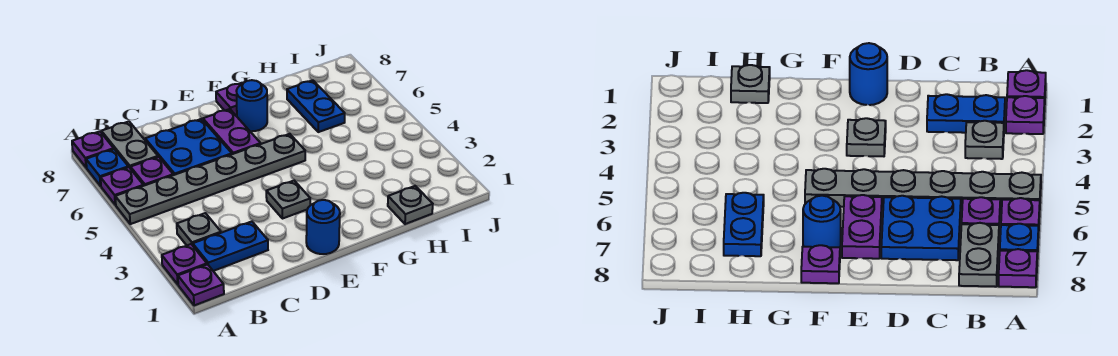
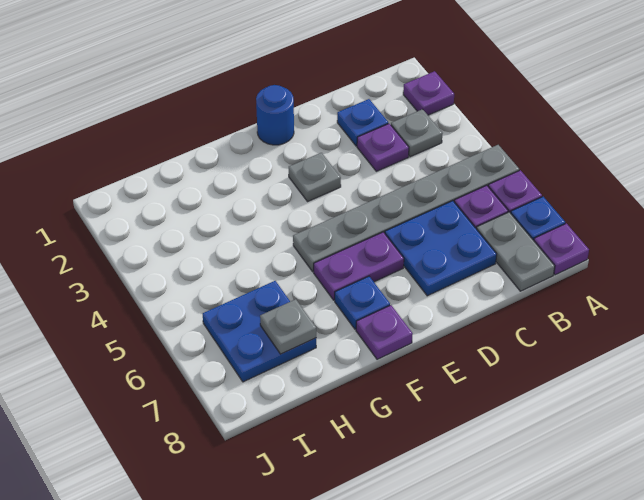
purple plate A1 level 1 -> purple plate C3 level 1
blue plate B2:C2 level 1 -> blue plate C2 level 1
purple plate E6:E7 level 1 -> purple plate E6:F6 level 1
blue round brick F7 level 1 -> blue plate F7 level 1
grey plate H1 level 1 -> grey plate H7 level 2
blue plate H6:H7 level 1 -> blue plate H6:I7 level 1

